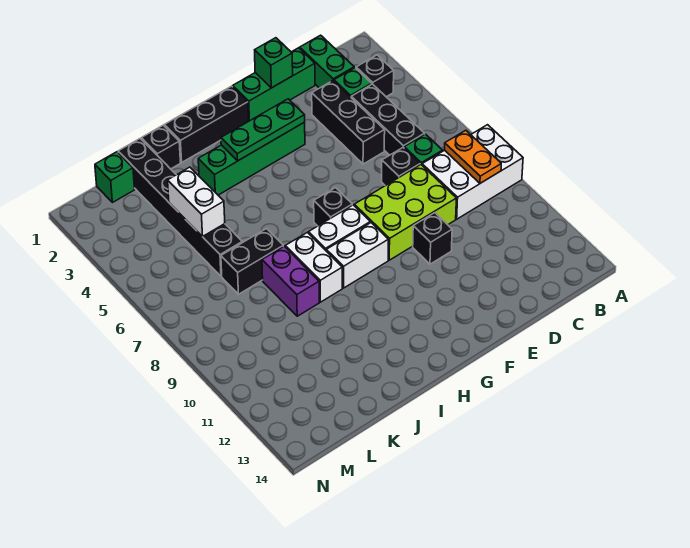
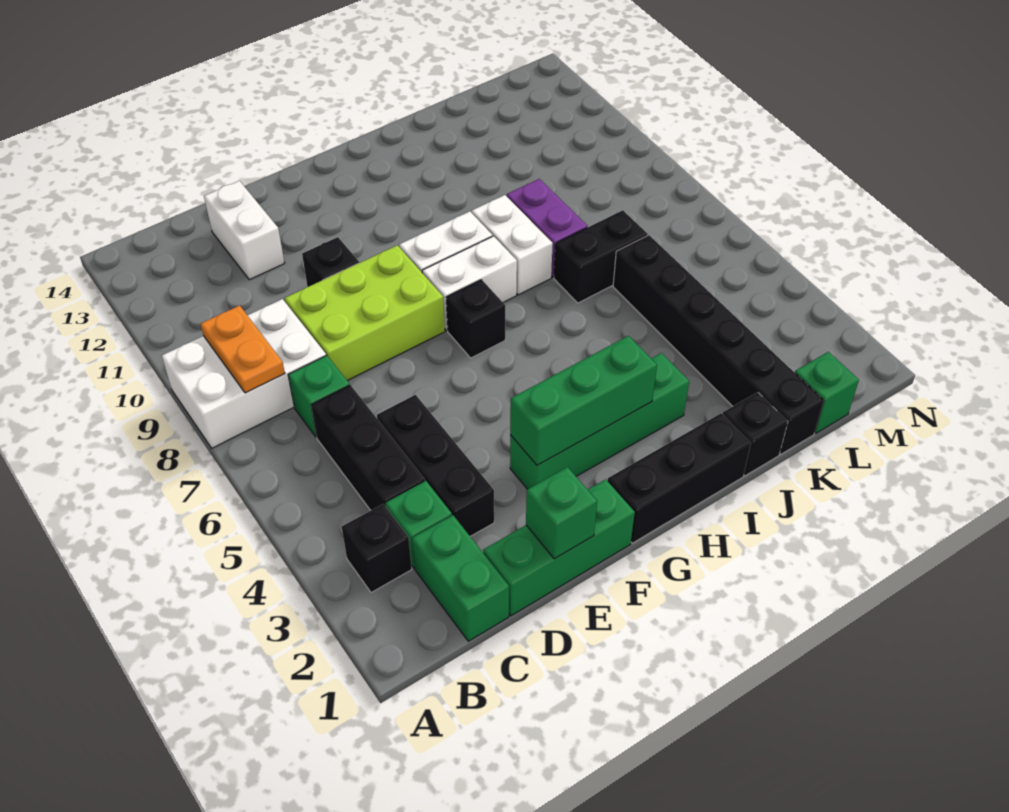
black brick D7 level 1 -> none
green plate F3:H3 level 2 -> green brick F3:H3 level 2
white brick K4:K5 level 2 -> white brick D12:D13 level 1

